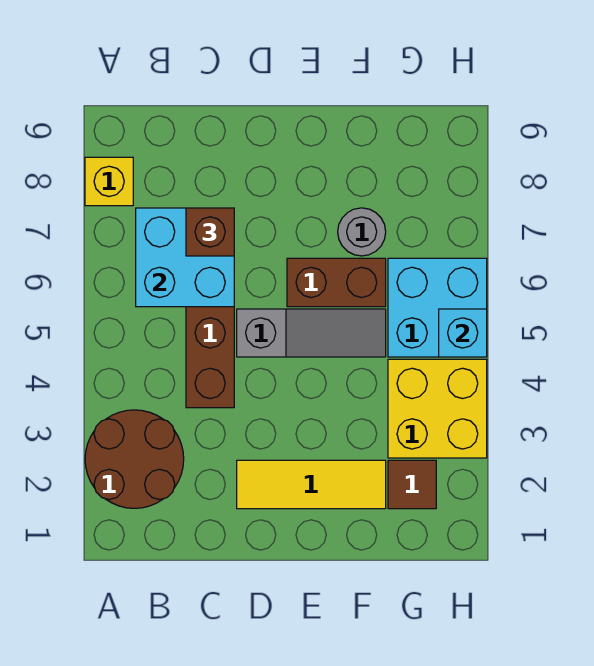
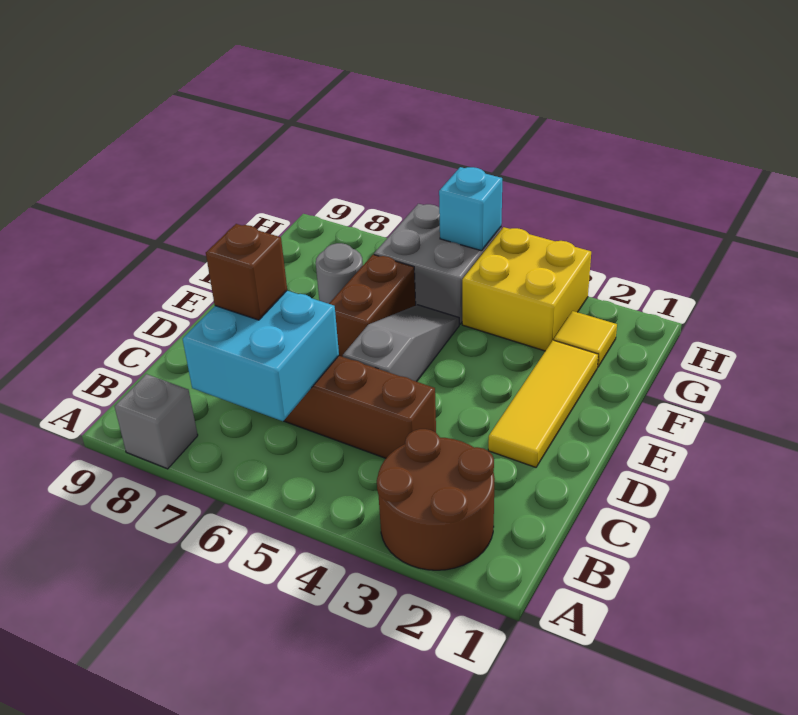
yellow brick A8 level 1 -> grey brick A8 level 1
brown tile G2 level 1 -> yellow tile G2 level 1
cyan brick G5:H6 level 1 -> grey brick G5:H6 level 1

